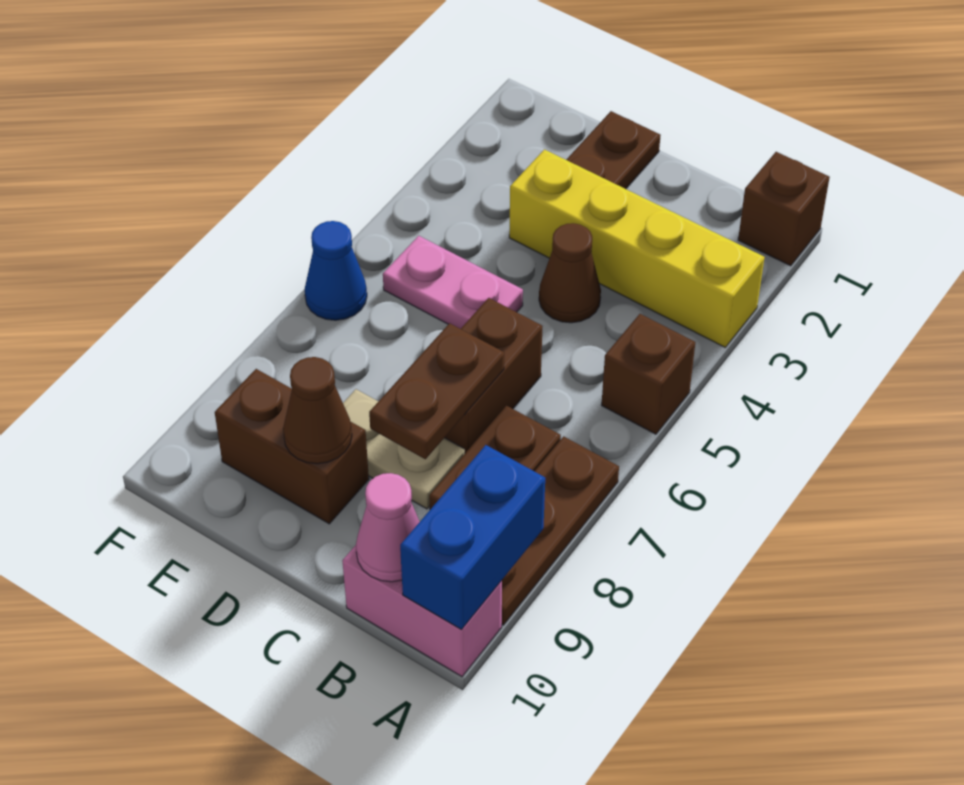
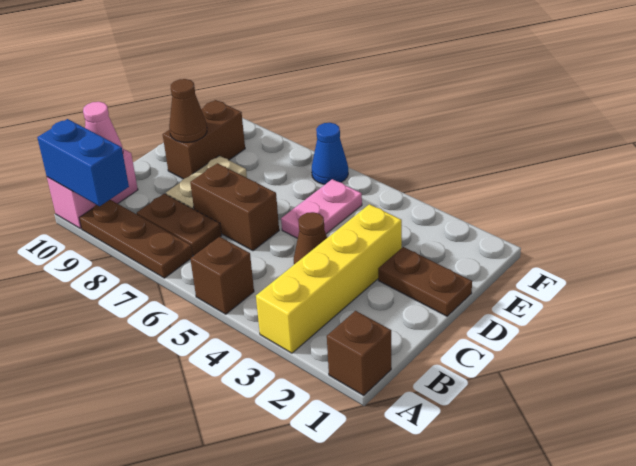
brown plate C7:C8 level 2 -> none

